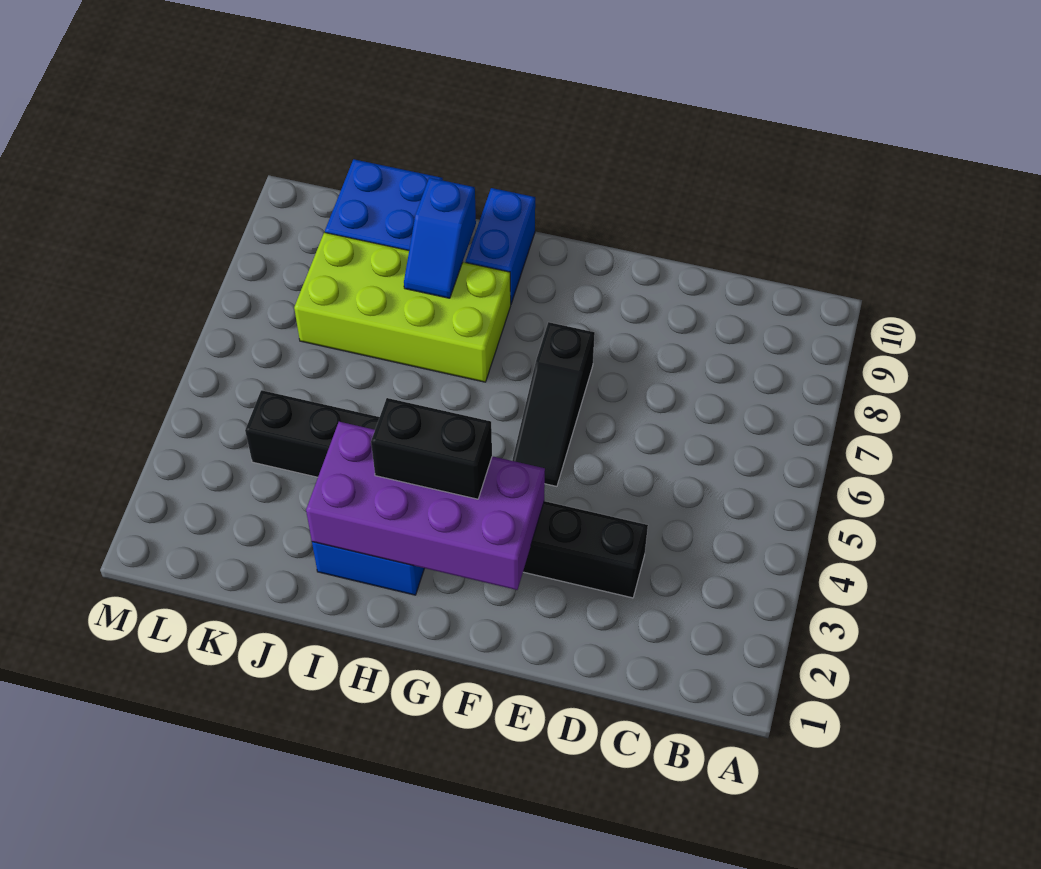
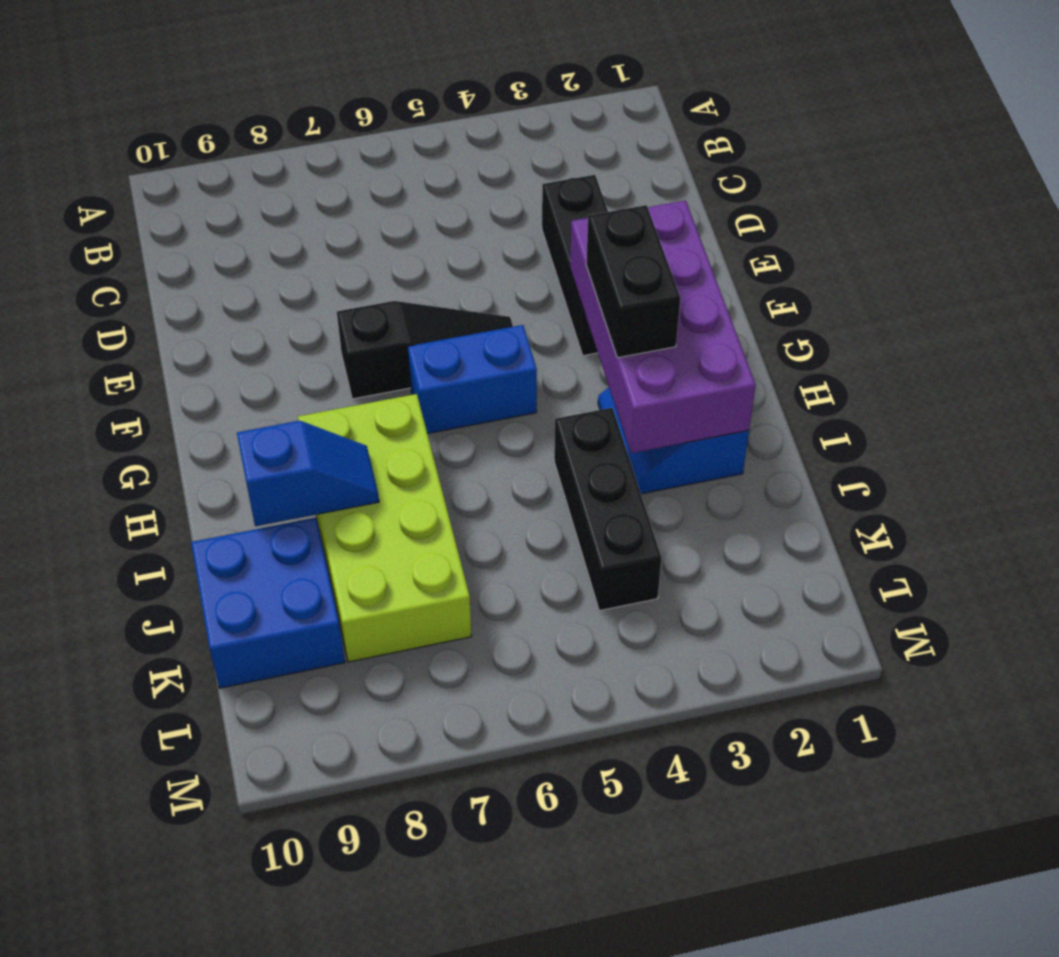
blue brick H9:H10 level 1 -> blue brick G5:G6 level 1

